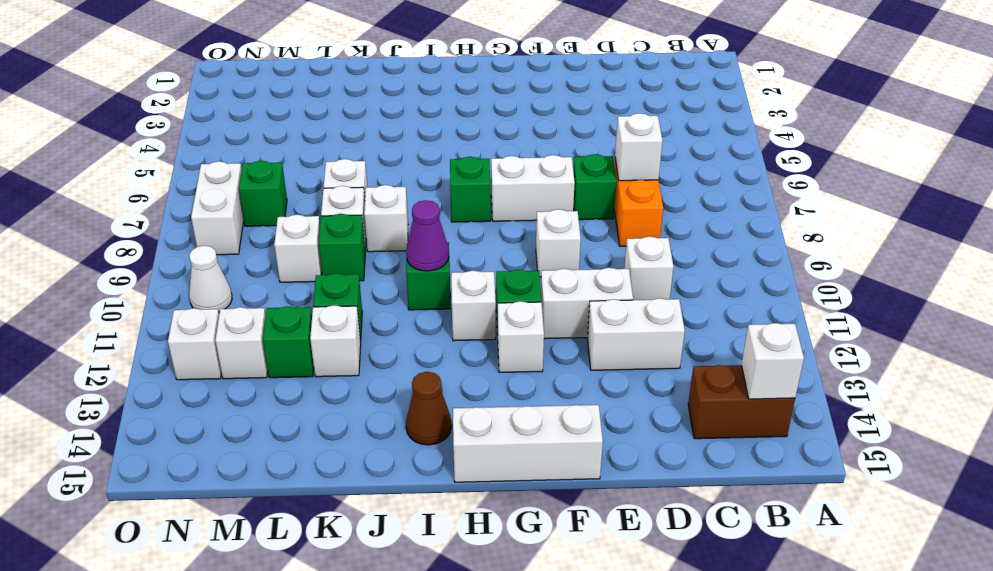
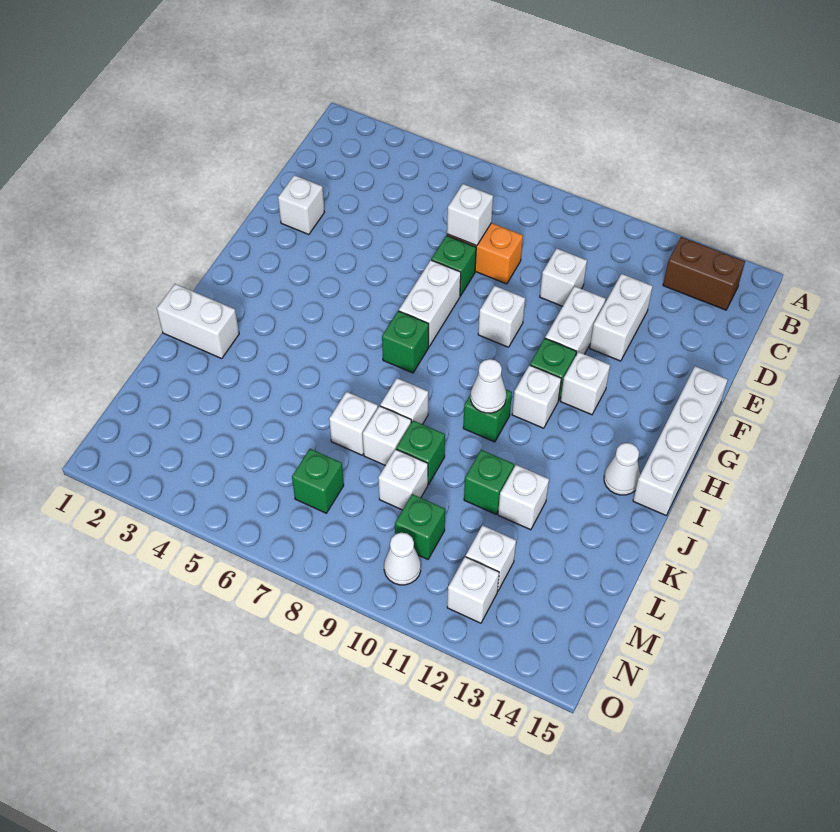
brown brick B14:C14 level 1 -> brown brick B13:B14 level 1
white brick B14 level 2 -> white brick E2 level 1
white brick F15:H15 level 1 -> white brick F15:I15 level 1
purple cone I10 level 2 -> white cone I10 level 2
brown cone I14 level 1 -> white cone I14 level 1
green brick L12 level 1 -> green brick M10 level 1
white brick N7:N8 level 1 -> white brick J1:J2 level 1

